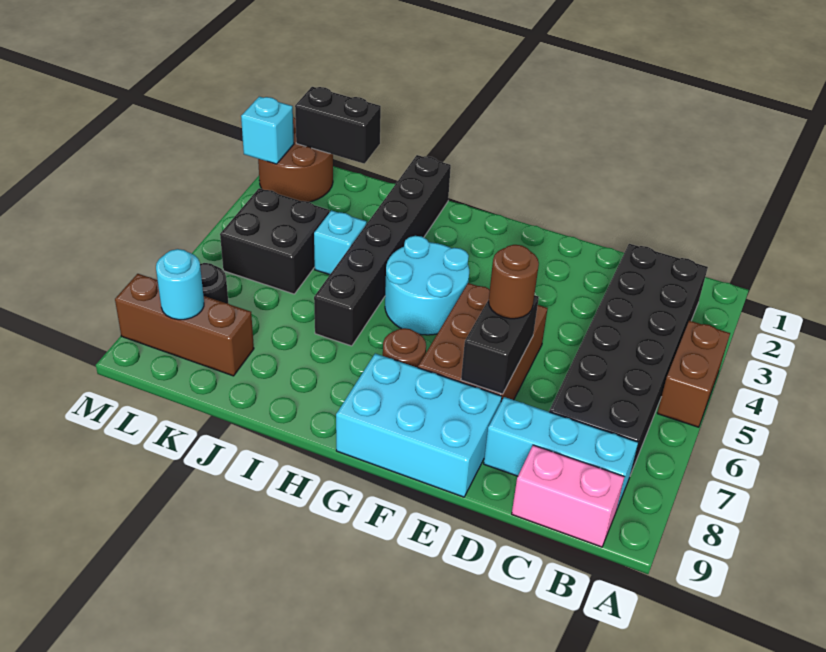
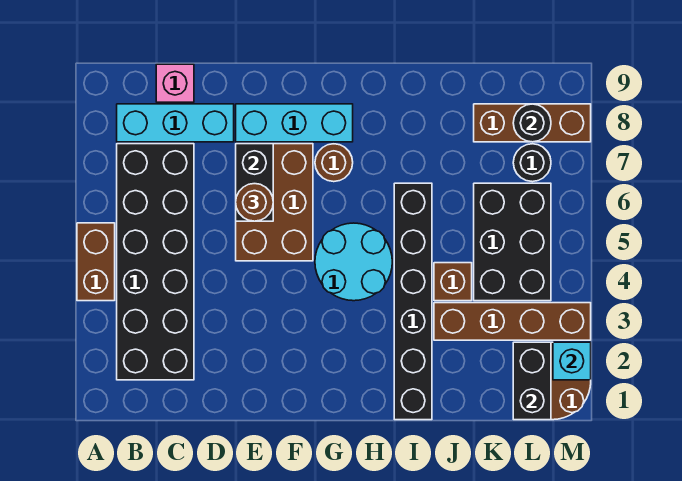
pink brick B9:C9 level 1 -> pink brick C9 level 1
cyan brick E8:G9 level 1 -> cyan brick E8:G8 level 1
none -> brown brick J3:M3 level 1
cyan brick J4 level 1 -> brown brick J4 level 1
black brick K1:L1 level 2 -> black brick L1:L2 level 2
black brick K4:L5 level 1 -> black brick K4:L6 level 1
cyan round brick L8 level 2 -> black round brick L8 level 2

